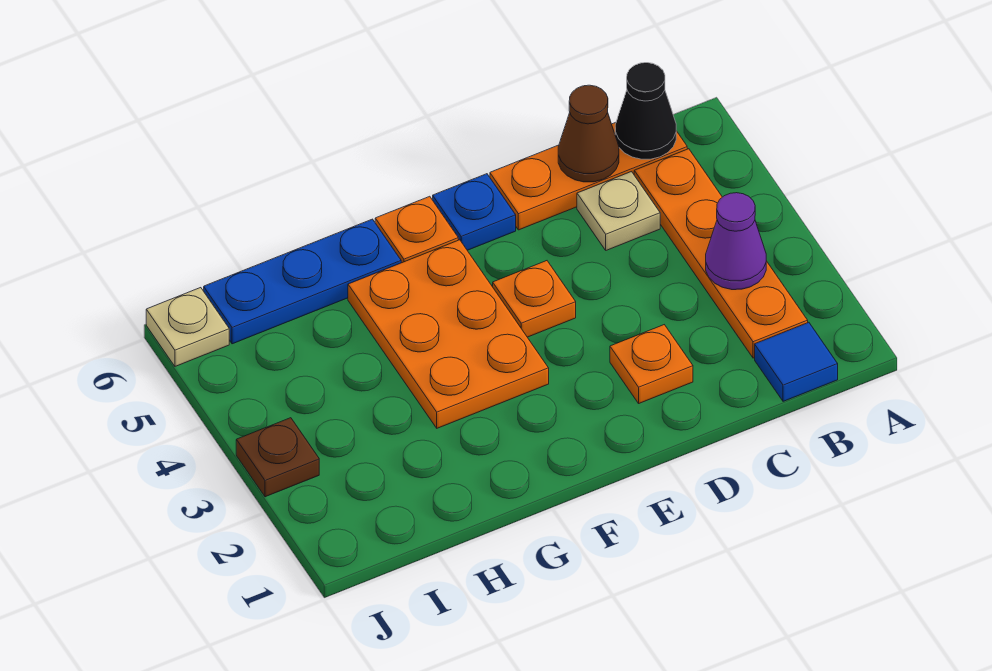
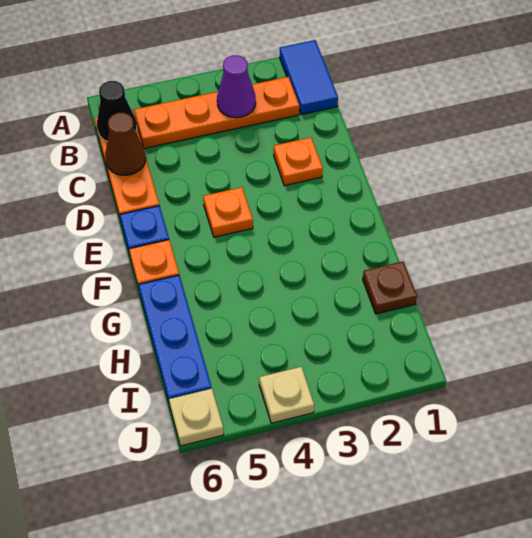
blue tile B1 level 1 -> blue tile A1:B1 level 1
tan plate C5 level 1 -> tan plate J4 level 1
orange plate F3:G5 level 1 -> none
brown plate J3 level 1 -> brown plate H1 level 1

